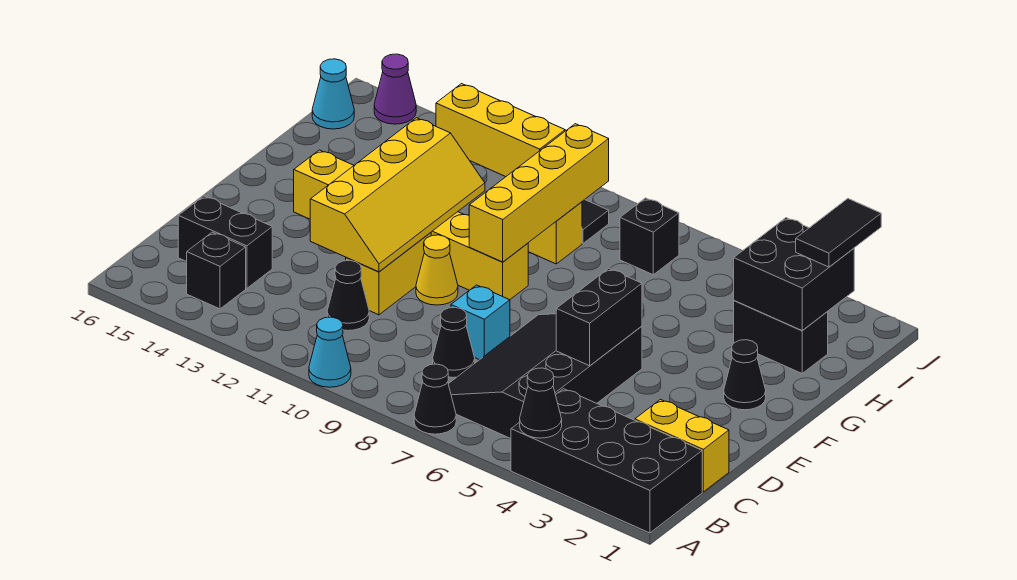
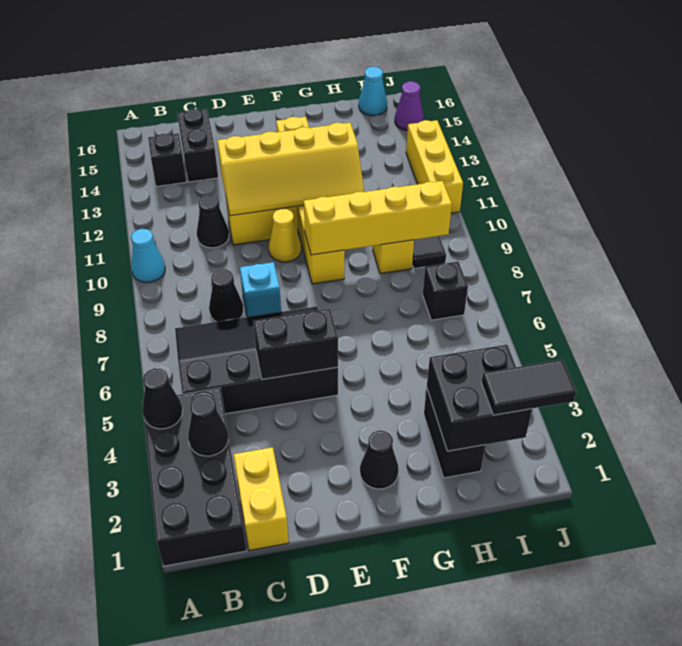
black cone A7 level 1 -> black cone B3 level 2

